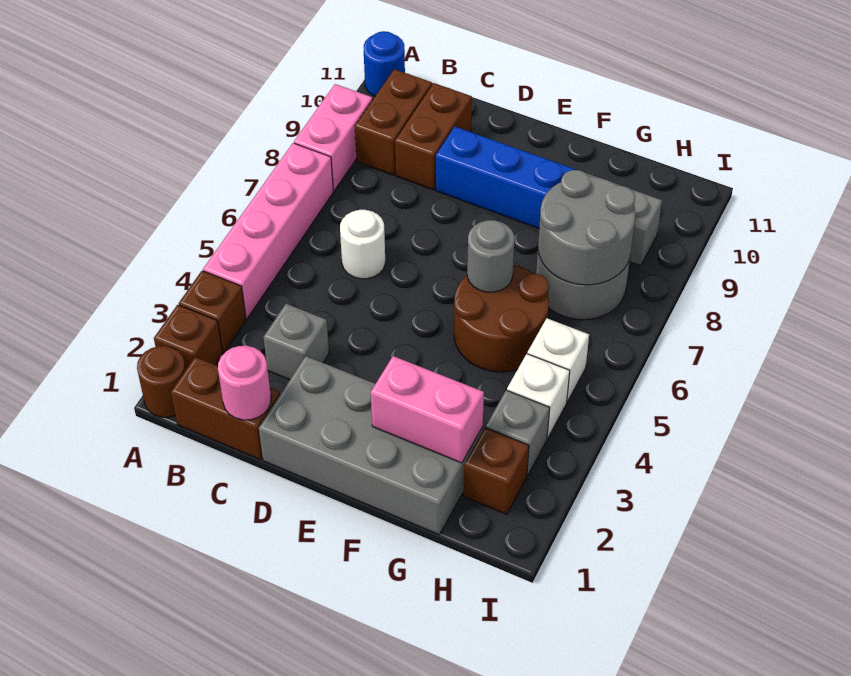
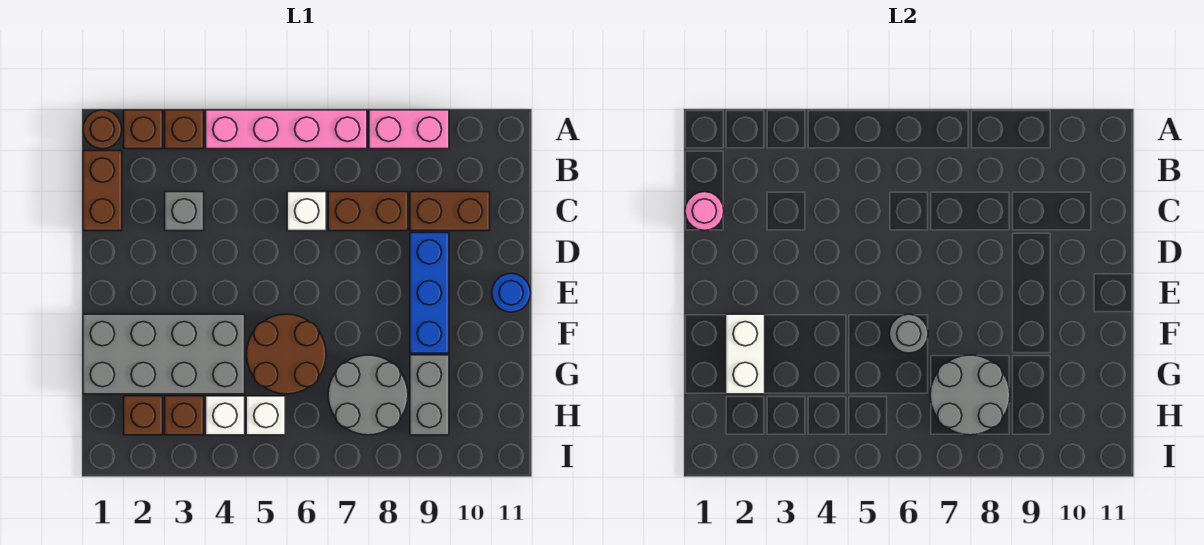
blue round brick A11 level 1 -> blue round brick E11 level 1
brown brick B9:B10 level 1 -> brown brick C7:C8 level 1
white round brick C6 level 1 -> white brick C6 level 1
grey brick D1:G2 level 1 -> grey brick F1:G4 level 1
pink brick F2:G2 level 2 -> white brick F2:G2 level 2
grey brick H3 level 1 -> brown brick H3 level 1

